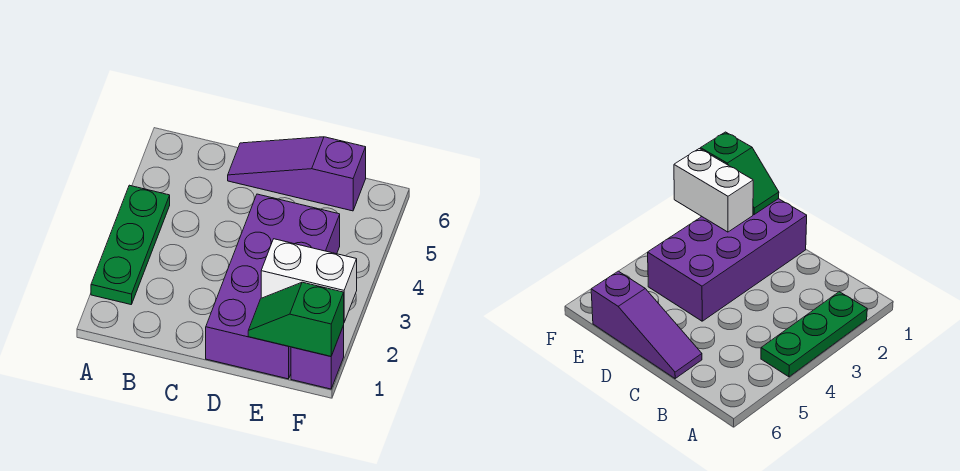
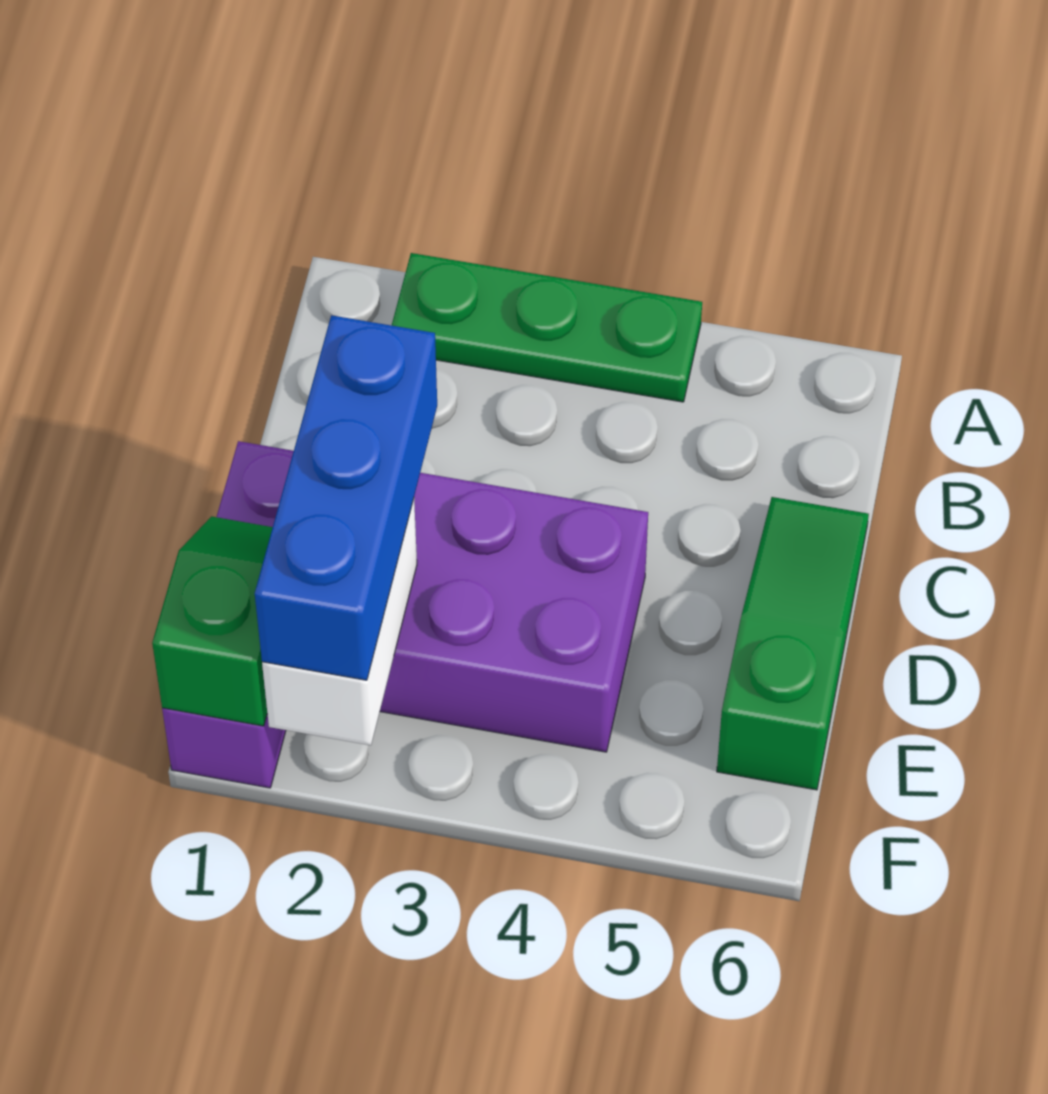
purple slope C6:E6 level 1 top E -> green slope C6:E6 level 1 top E
none -> blue brick D2:F2 level 3

